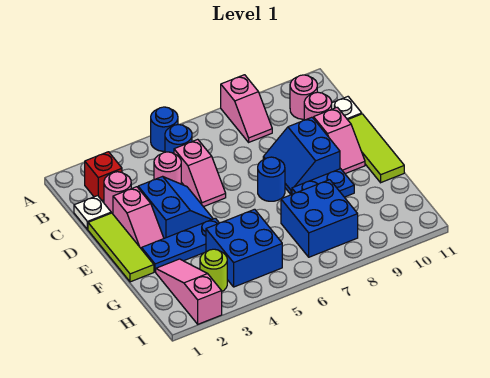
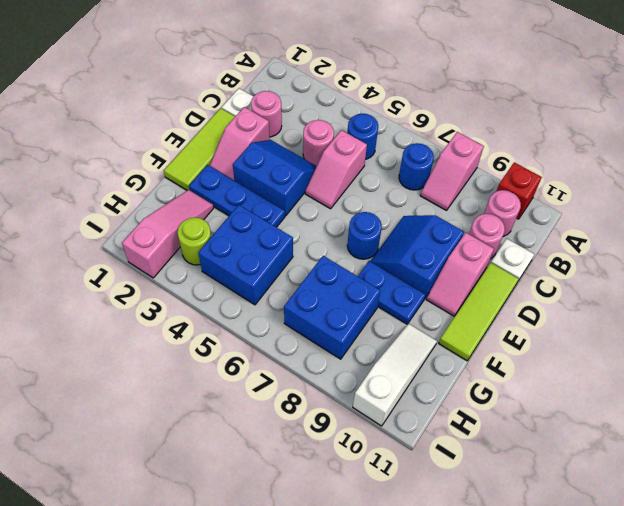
blue round brick A5 level 1 -> blue round brick B7 level 1
red brick B2 level 1 -> red brick A10 level 1
blue slope D3:E4 level 1 top 3 -> blue slope D3:E4 level 1 top E
none -> white slope G10:I10 level 1 top I

